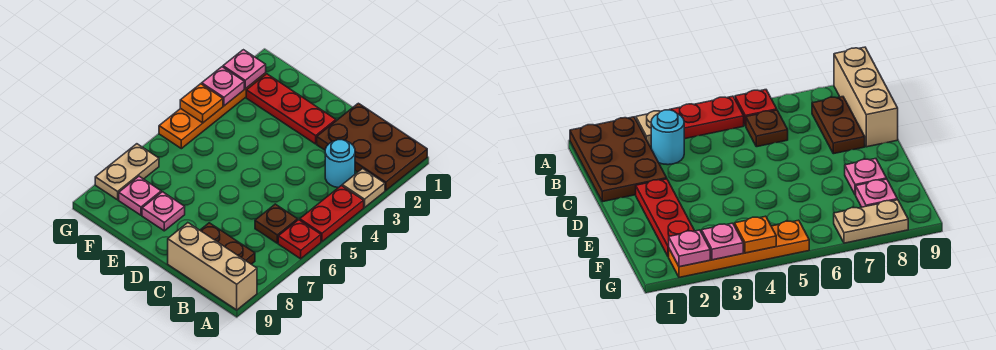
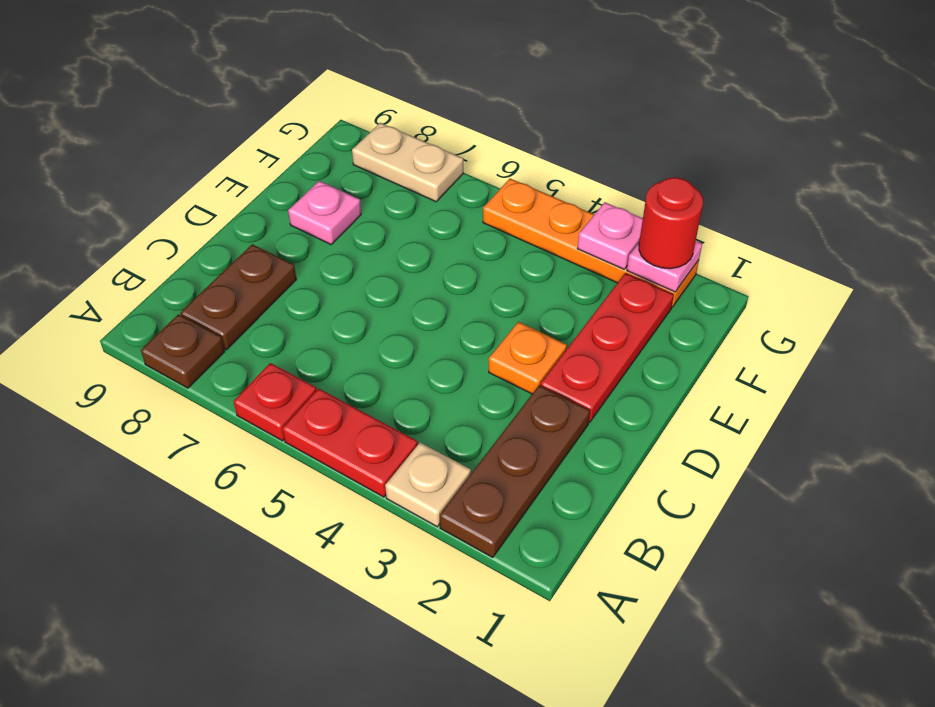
brown plate A1:C2 level 1 -> brown plate A2:C2 level 1
tan brick A9:C9 level 1 -> none
cyan round brick B3 level 1 -> none
brown plate B6 level 1 -> brown plate A8 level 1
pink plate F8 level 1 -> none
none -> red round brick G2 level 3
orange plate G4 level 2 -> orange plate D3 level 1

